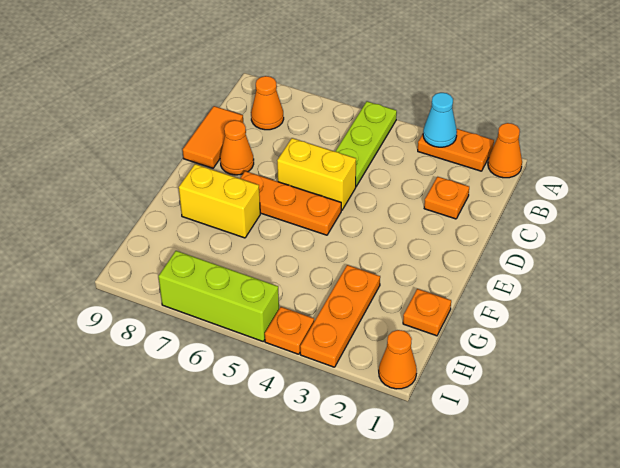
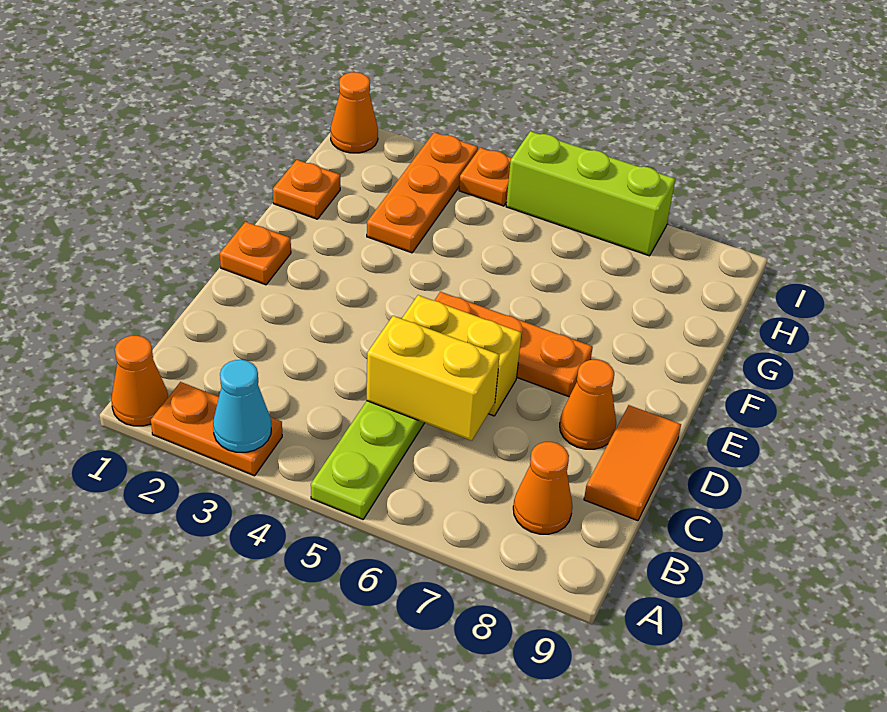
orange plate C2 level 1 -> orange plate E1 level 1
yellow brick F7:F8 level 1 -> yellow brick C5:C6 level 2

